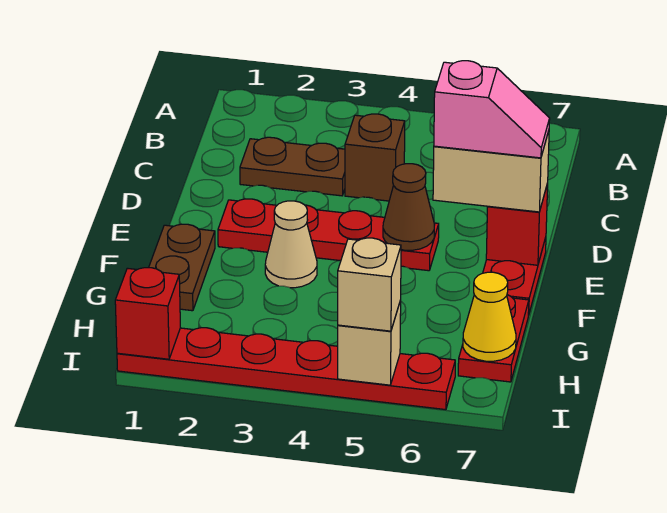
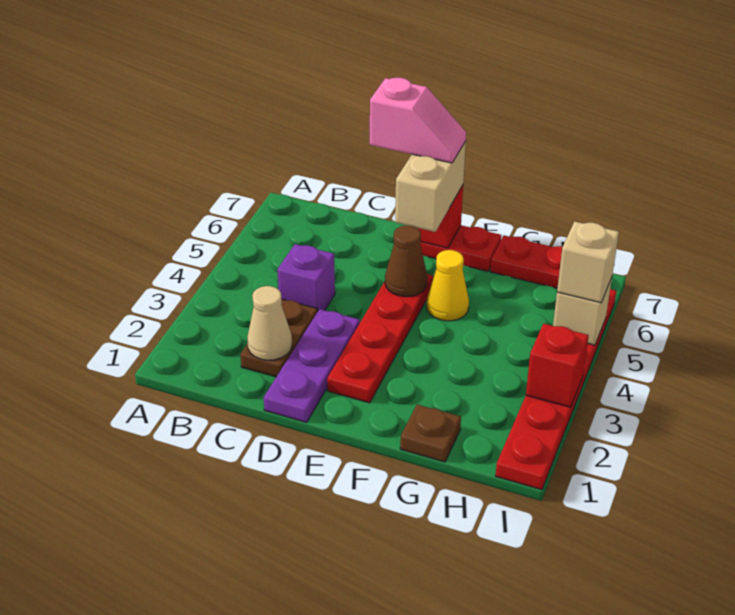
brown brick C4 level 1 -> purple brick C4 level 1
none -> purple plate D1:D3 level 1
pink slope E6:E7 level 4 top 6 -> pink slope D7:E7 level 4 top D
brown plate F1:G1 level 1 -> brown plate G1 level 1
tan cone F3 level 1 -> tan cone C2 level 2
yellow cone H7 level 2 -> yellow cone F5 level 1
red brick I1 level 2 -> red brick I3 level 2

